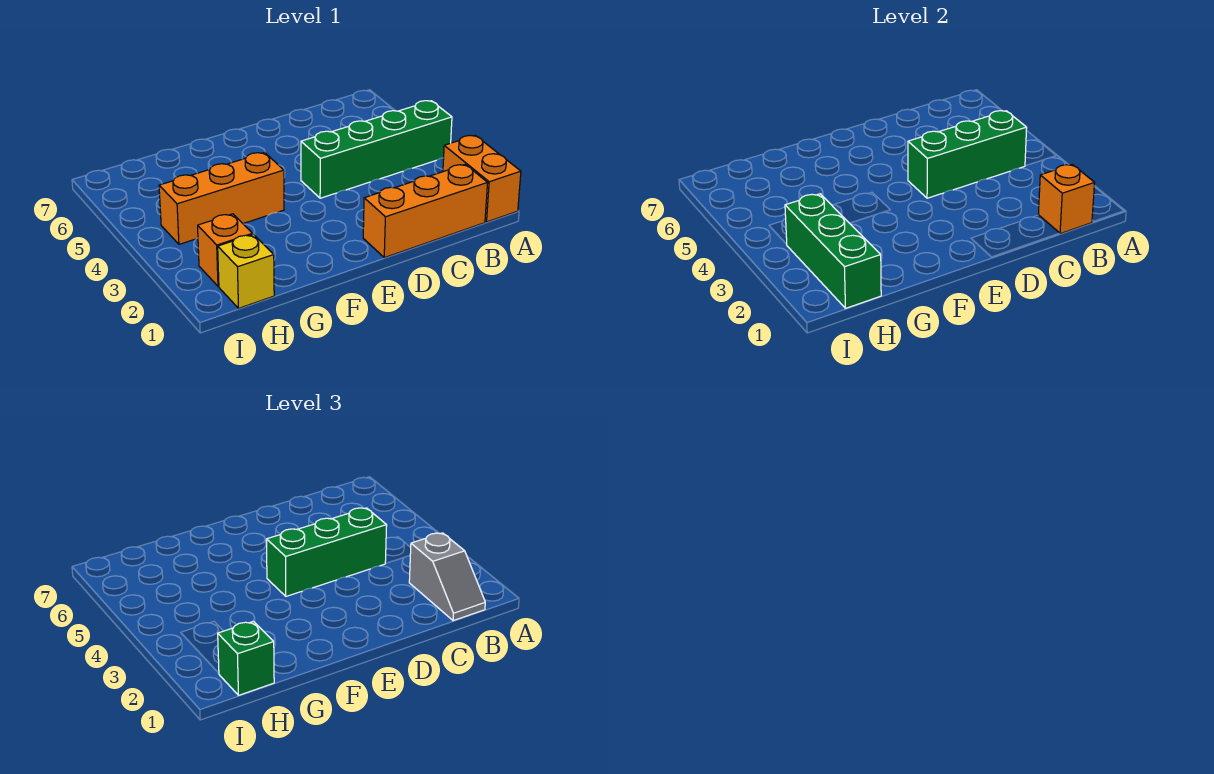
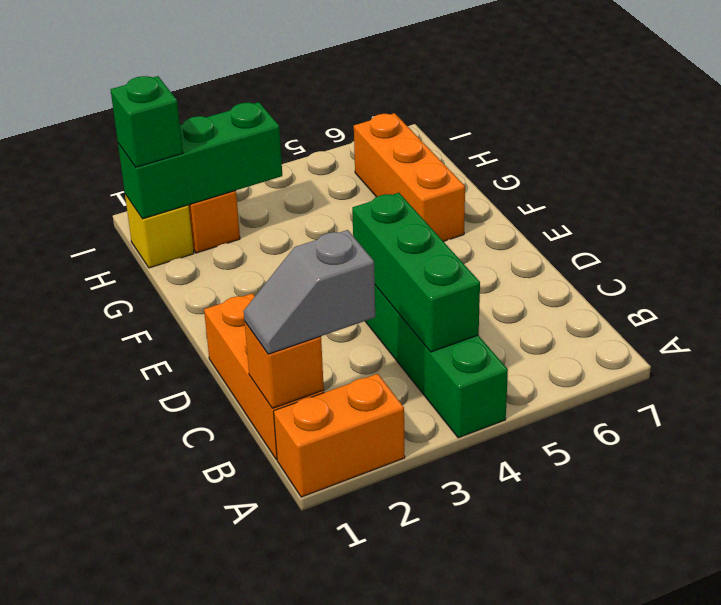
green brick C4:E4 level 3 -> none
orange brick F4:H4 level 1 -> orange brick F6:H6 level 1

